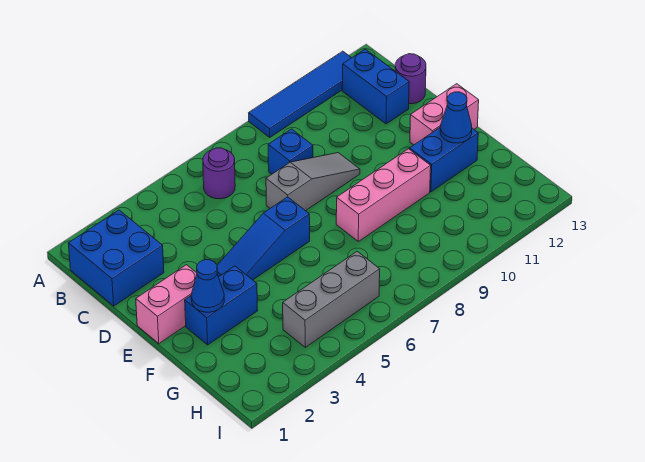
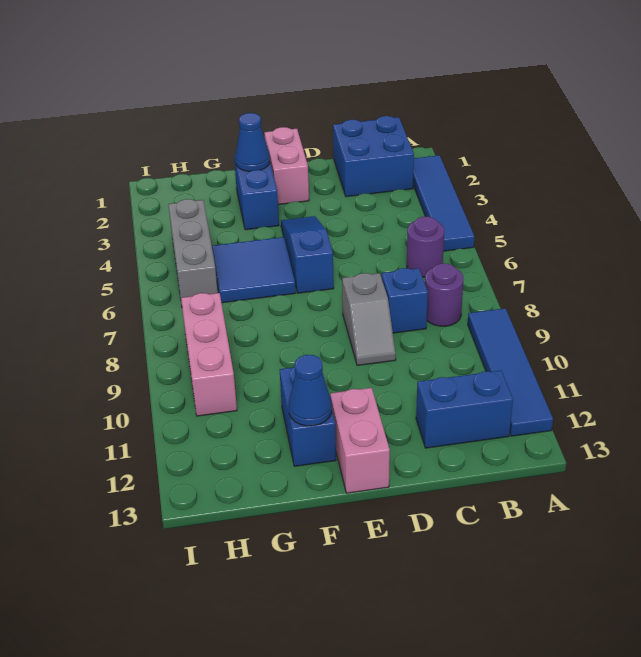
none -> blue tile A2:A5 level 1
purple round brick C13 level 1 -> purple round brick B8 level 1
grey slope D7:D9 level 1 top 7 -> grey slope D8:D9 level 1 top 8
none -> blue tile F5:G6 level 1
pink brick F8:F10 level 1 -> pink brick H8:H10 level 1

